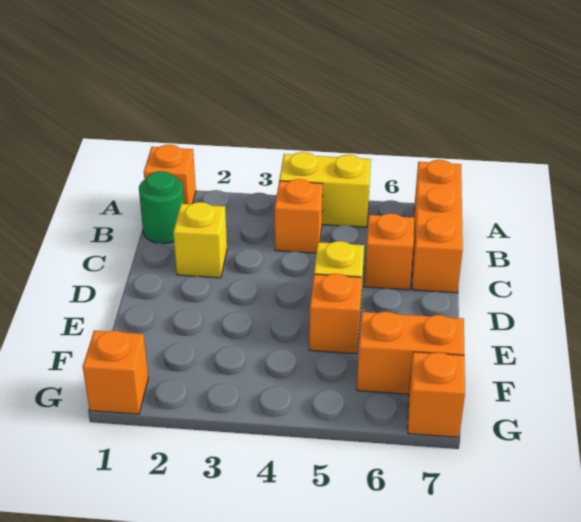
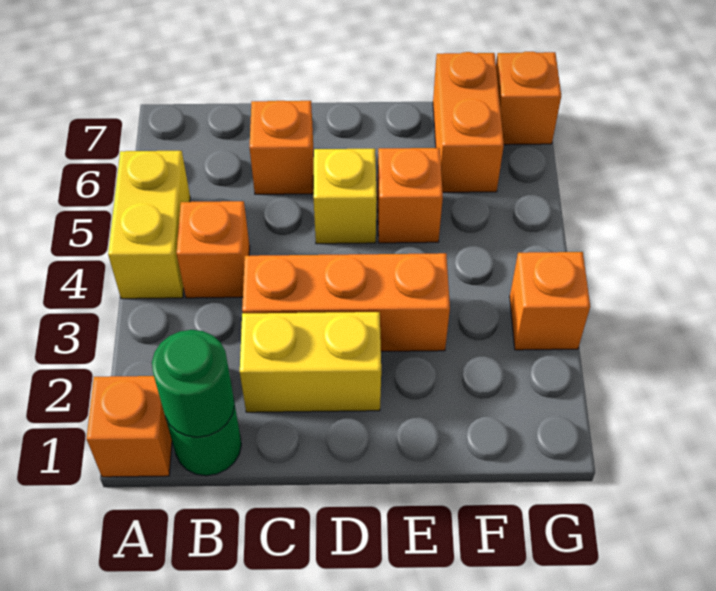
orange brick A7:C7 level 1 -> orange brick C3:E3 level 1
none -> green round brick B1 level 2
yellow brick C2 level 1 -> yellow brick C2:D2 level 1
orange brick G1 level 1 -> orange brick G3 level 1

